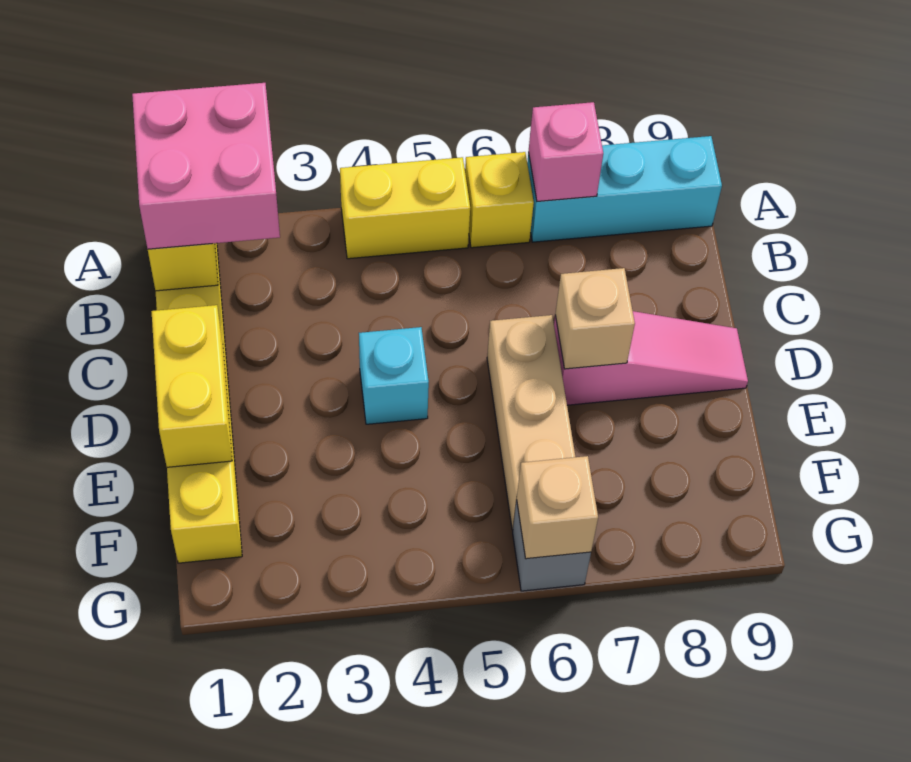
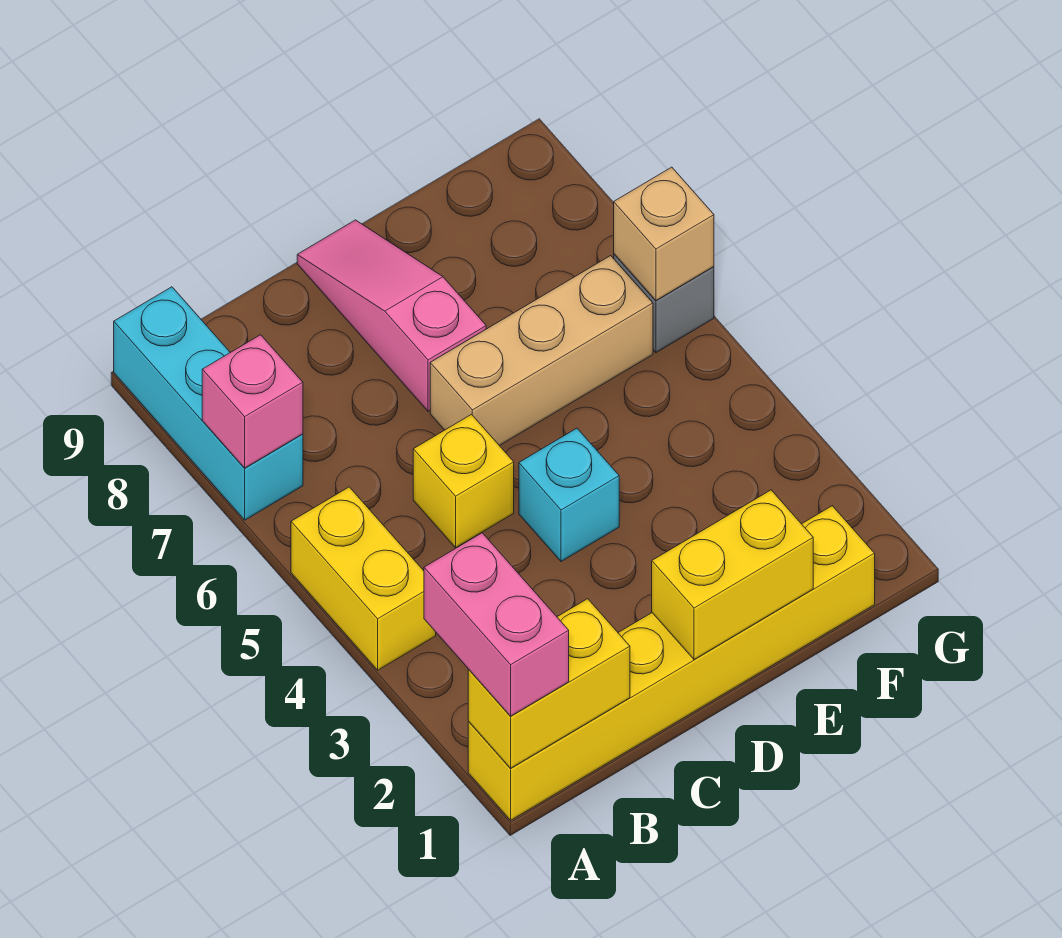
pink brick A1:B2 level 3 -> pink brick A1:A2 level 3
yellow brick A6 level 1 -> yellow brick C5 level 1
tan brick D7 level 2 -> none

